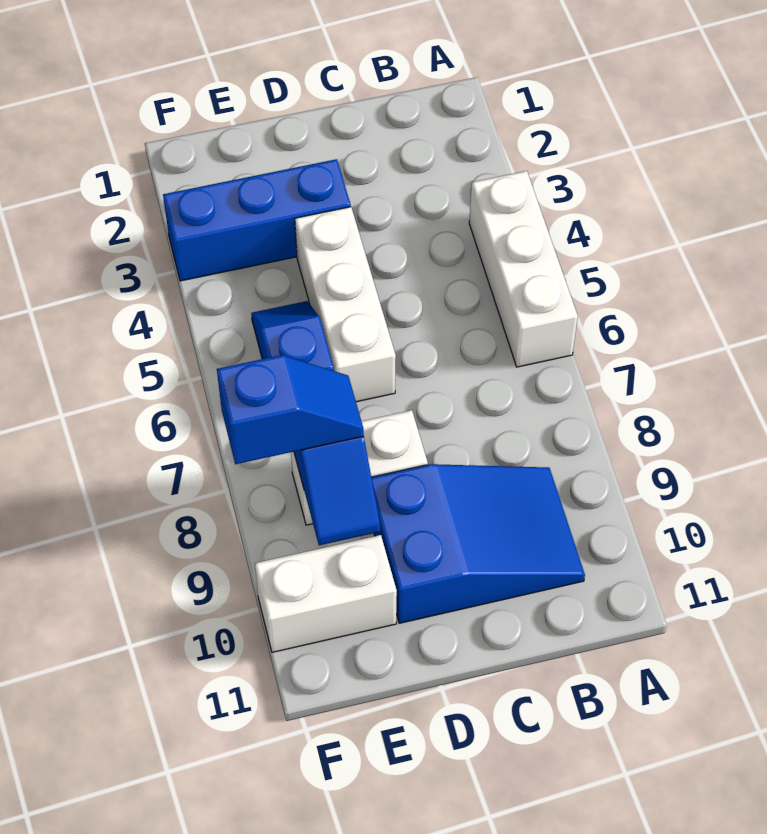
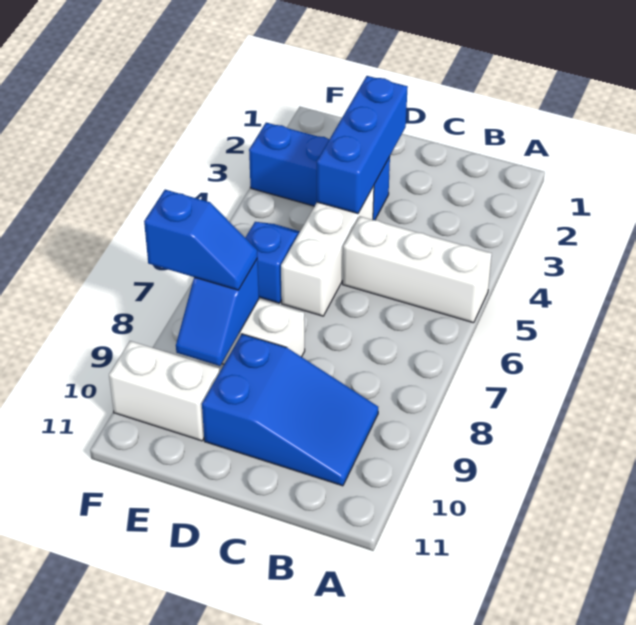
white brick A4:A6 level 1 -> white brick A5:C5 level 1
none -> blue brick D2:D4 level 2

